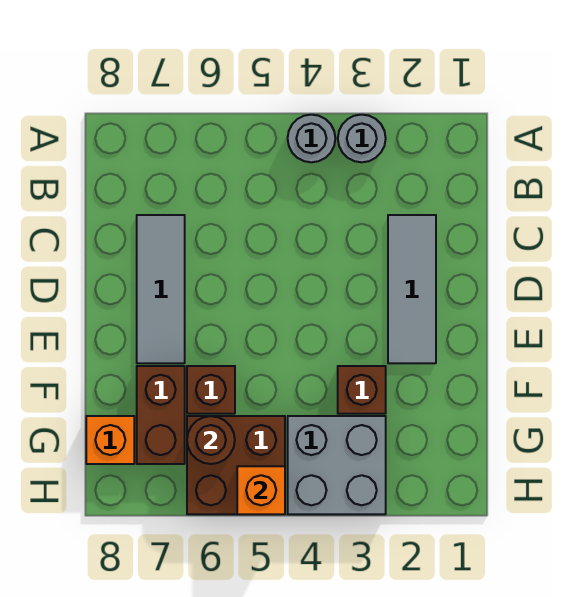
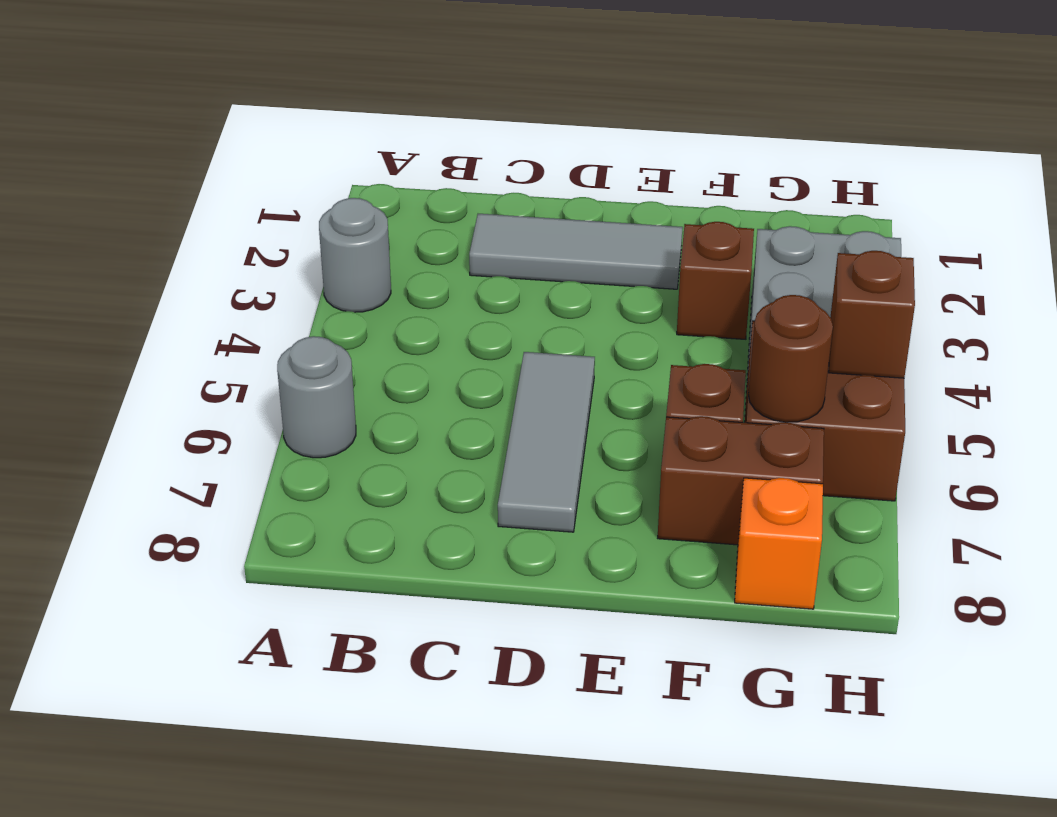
grey round brick A4 level 1 -> grey round brick A6 level 1
grey tile C7:E7 level 1 -> grey tile D5:D7 level 1
orange brick H5 level 2 -> brown brick H5 level 2

